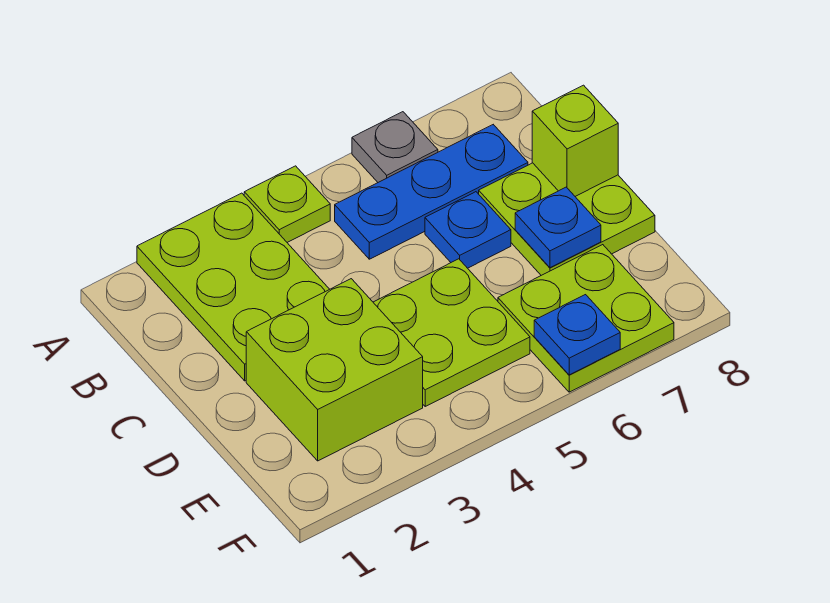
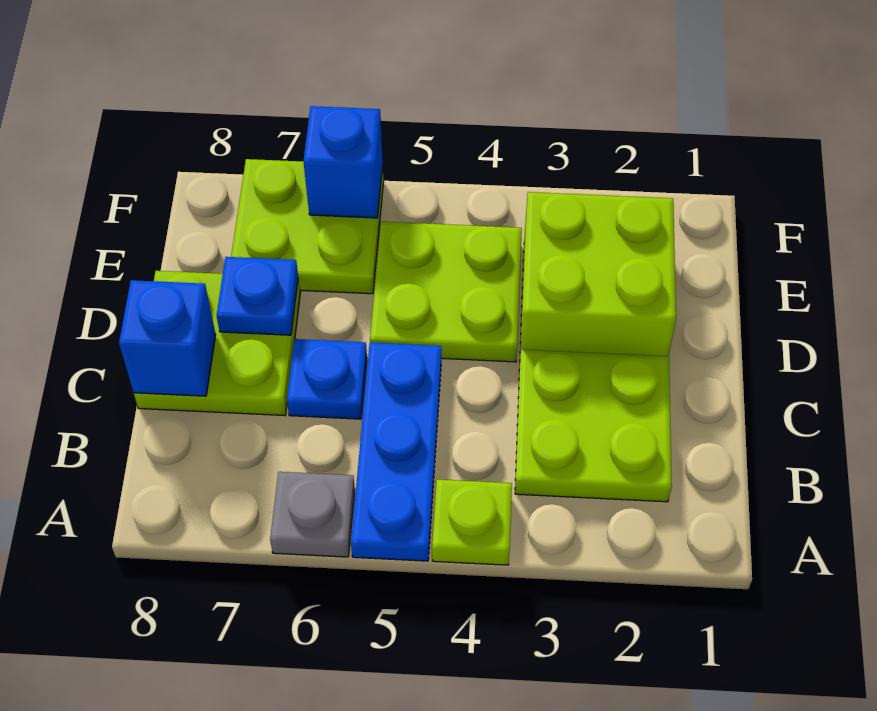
lime plate A2:C3 level 1 -> lime plate B2:C3 level 1
blue plate B5:B7 level 1 -> blue plate A5:C5 level 1
lime brick C8 level 2 -> blue brick C8 level 2
blue plate F6 level 2 -> blue brick F6 level 2

